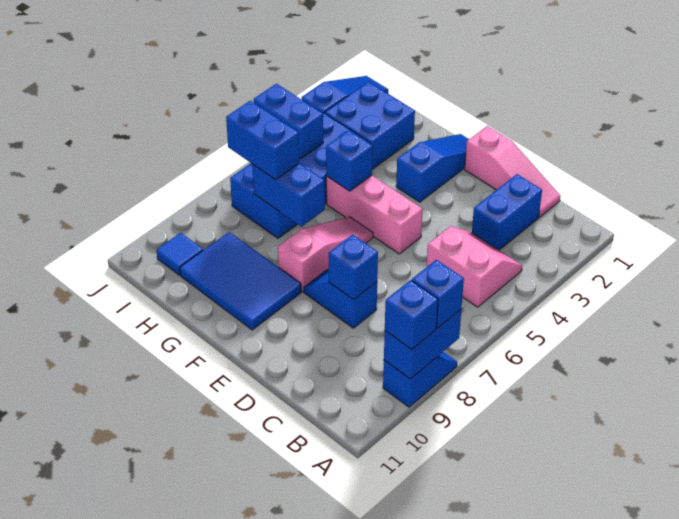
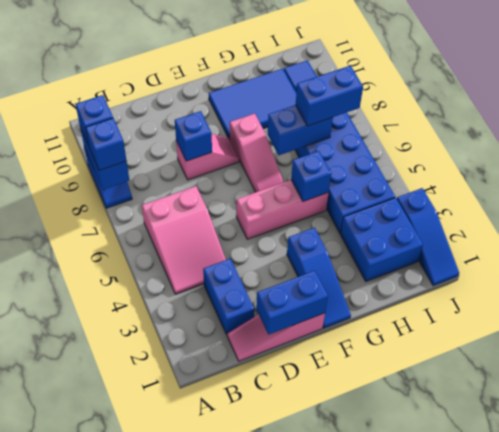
pink slope B4:C5 level 1 top 5 -> pink slope B4:C6 level 1 top 6
blue slope D8:E8 level 1 top D -> pink slope D8:E8 level 1 top D
blue brick I5:J5 level 2 -> blue brick D1:E1 level 2

